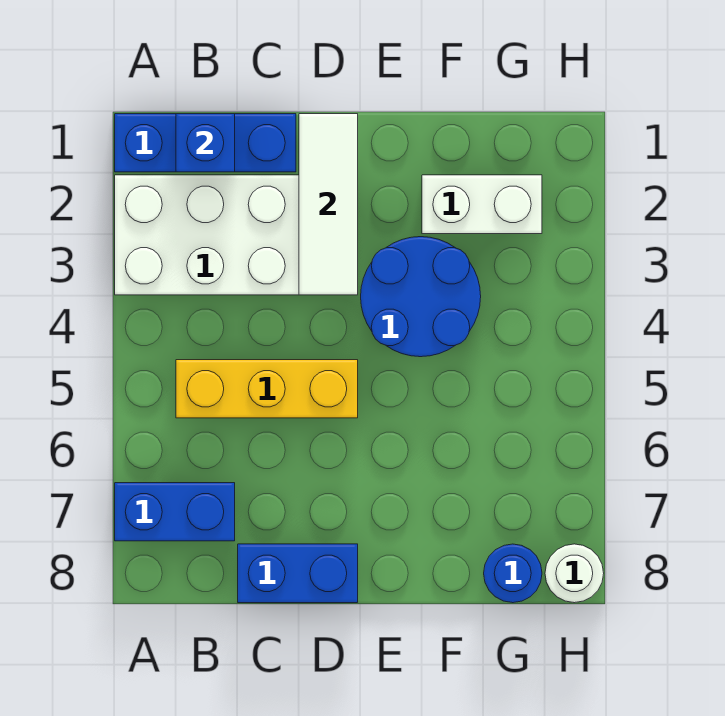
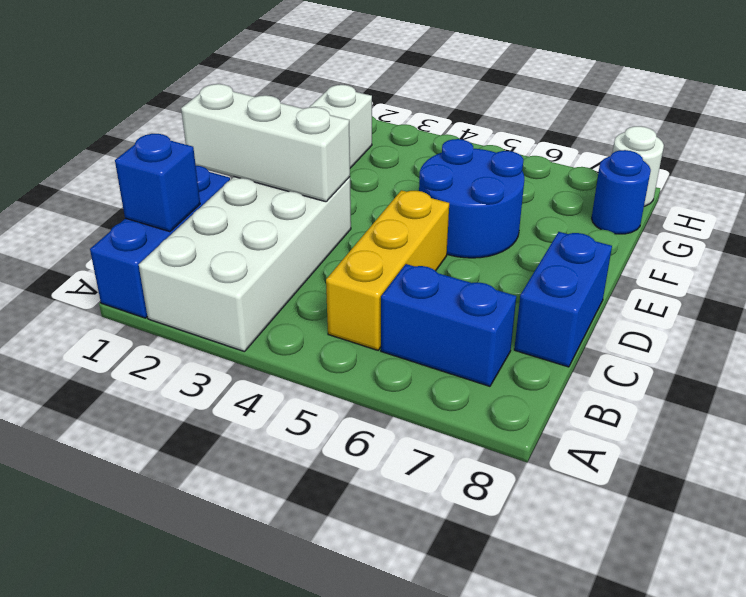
blue brick A7:B7 level 1 -> blue brick B6:B7 level 1
white tile D1:D3 level 2 -> white brick D1:D3 level 2
blue round brick E3:F4 level 1 -> blue round brick E5:F6 level 1

